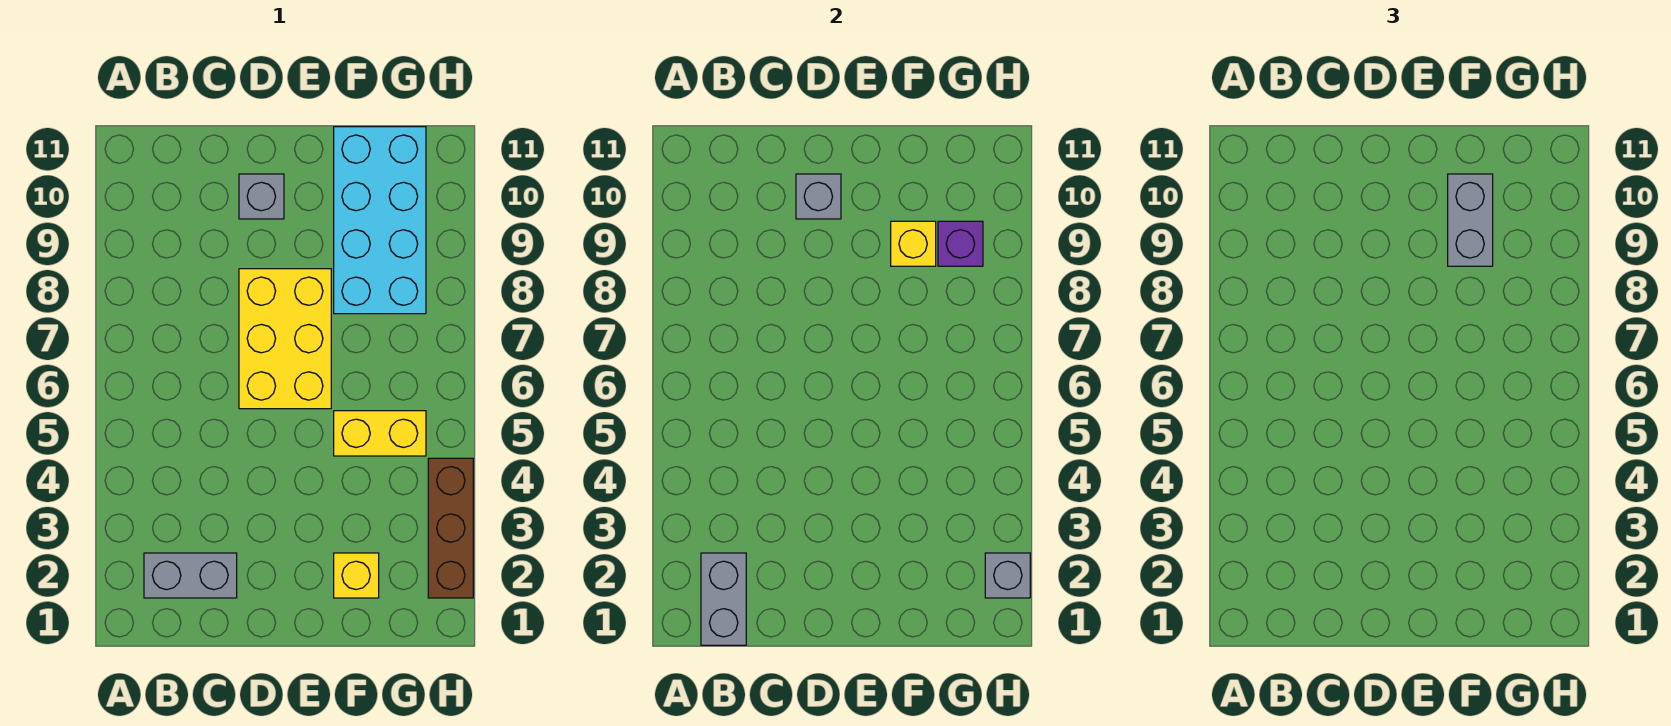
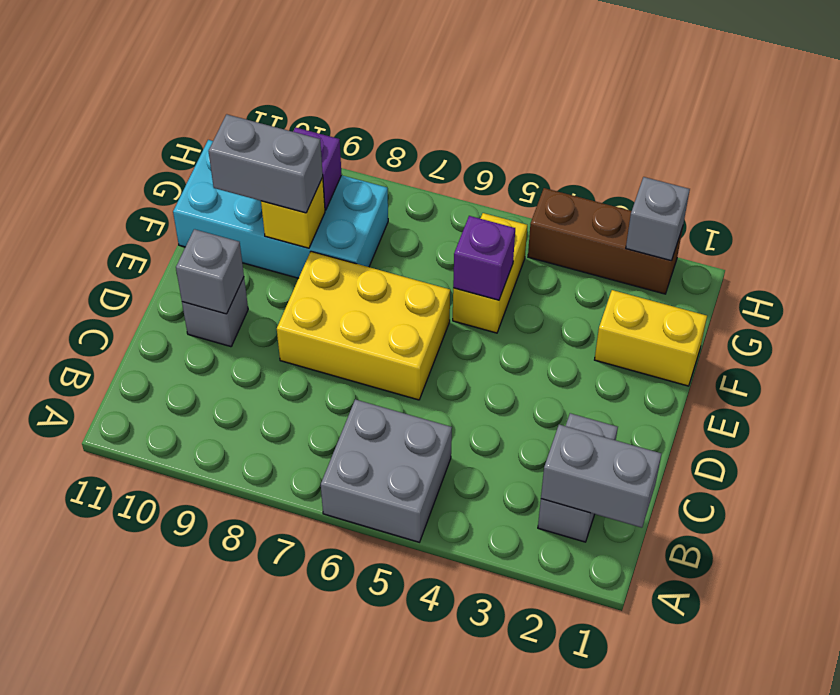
none -> grey brick A5:B6 level 1
yellow brick F2 level 1 -> yellow brick F1:F2 level 1
none -> purple brick F5 level 2

